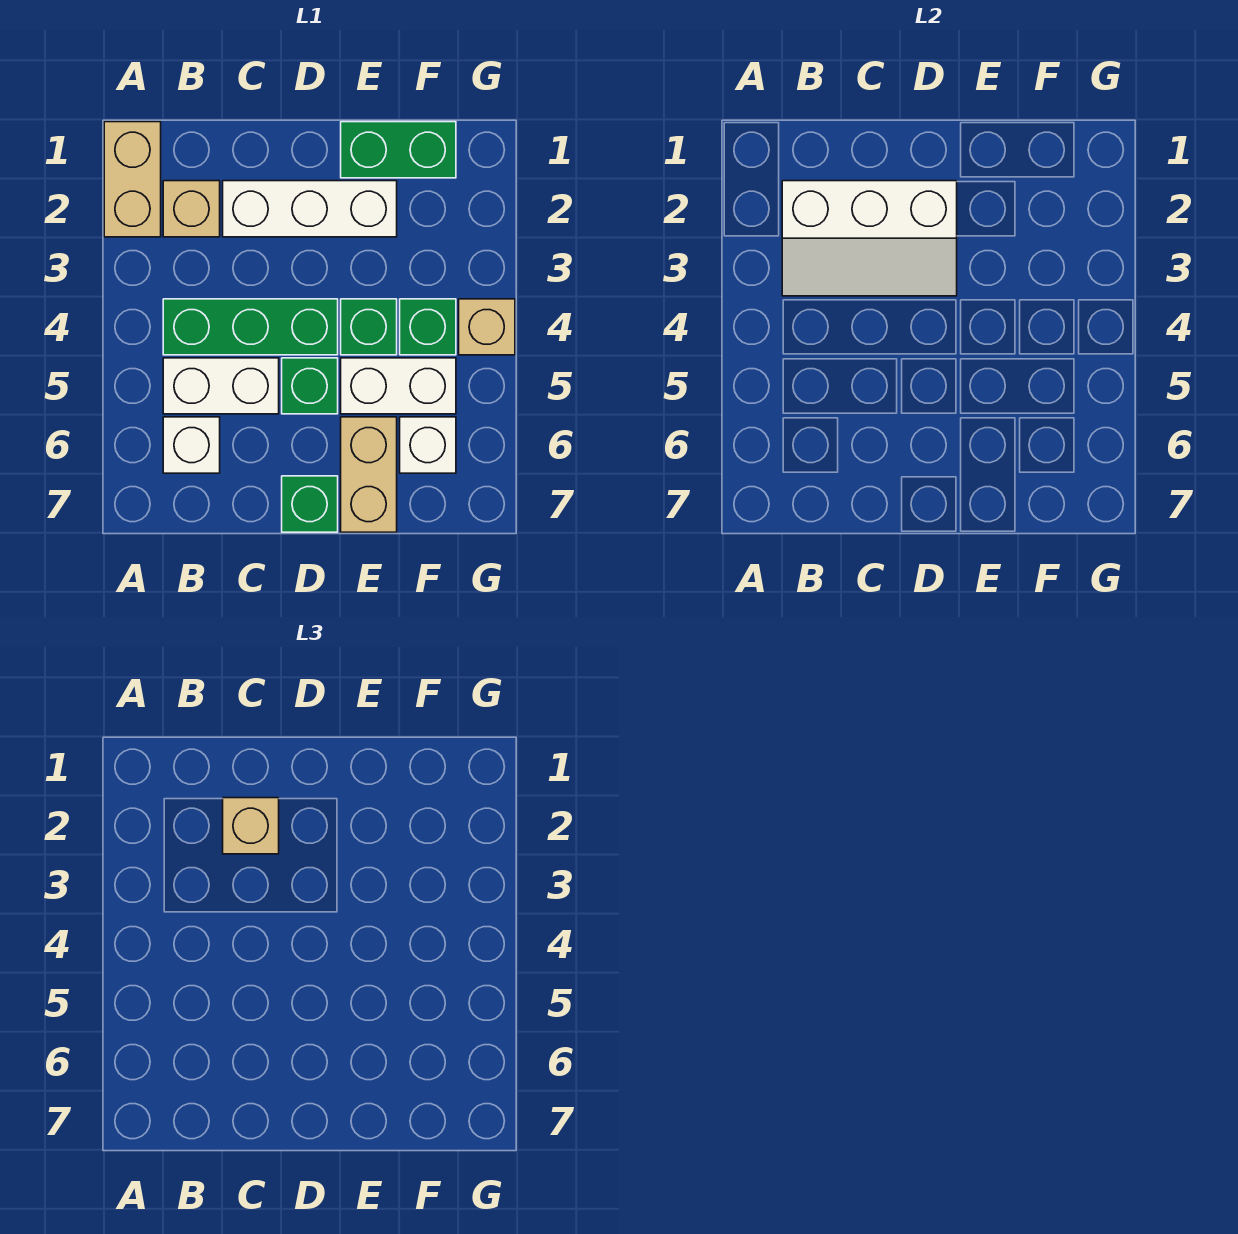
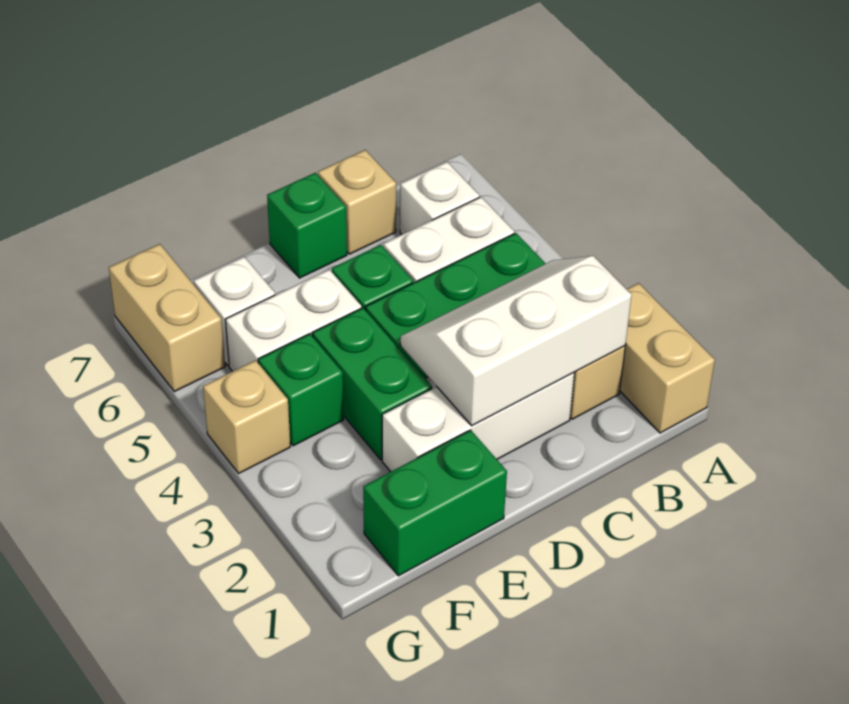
tan brick C2 level 3 -> tan brick C7 level 1
green brick E4 level 1 -> green brick E3:E4 level 1
tan brick E6:E7 level 1 -> tan brick G6:G7 level 1

